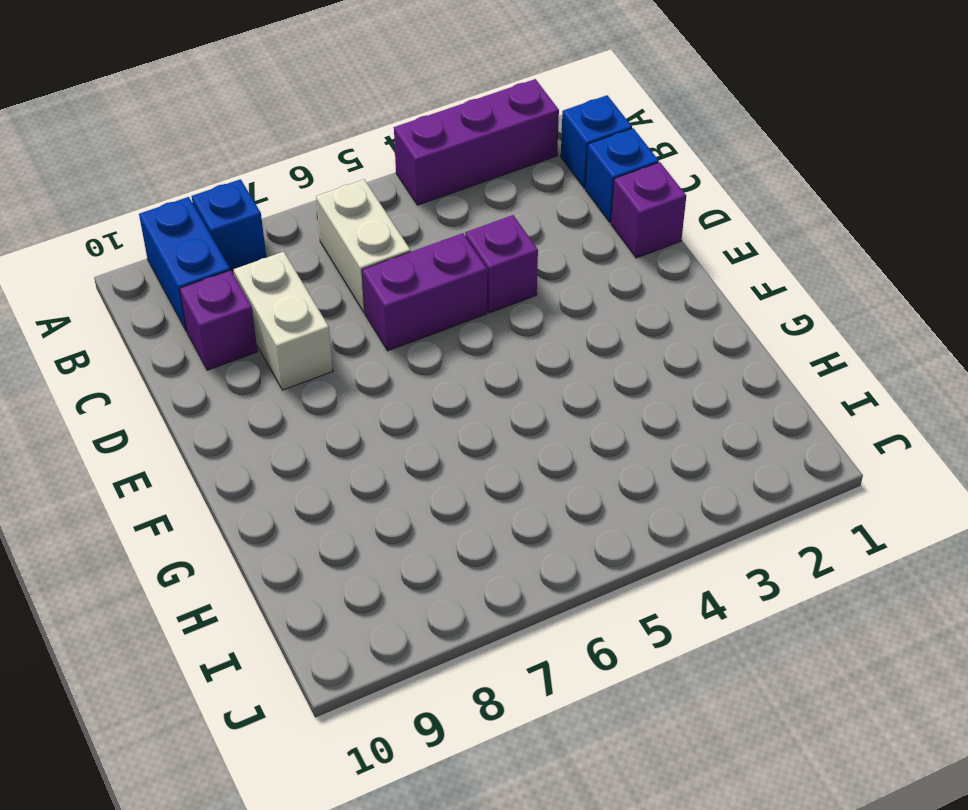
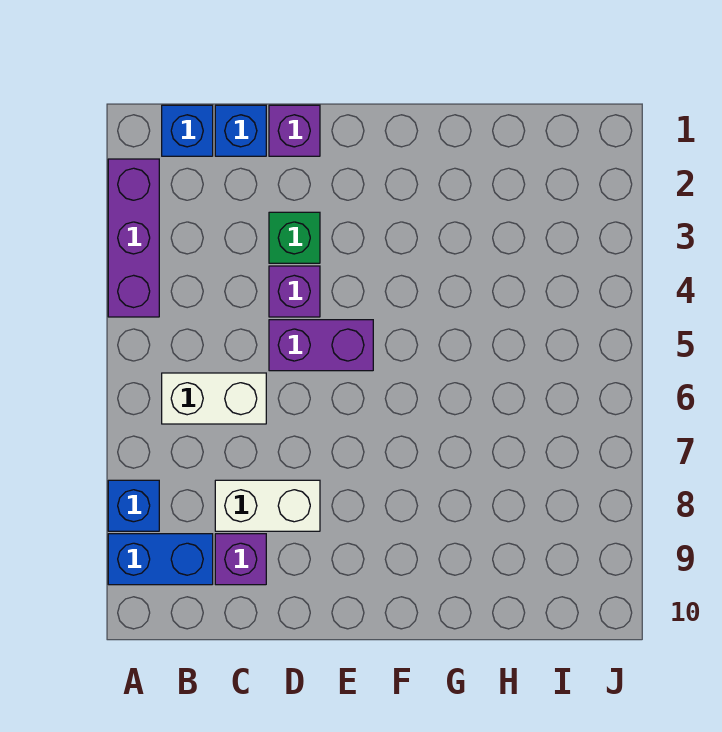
none -> green brick D3 level 1
purple brick D5:D6 level 1 -> purple brick D5:E5 level 1

